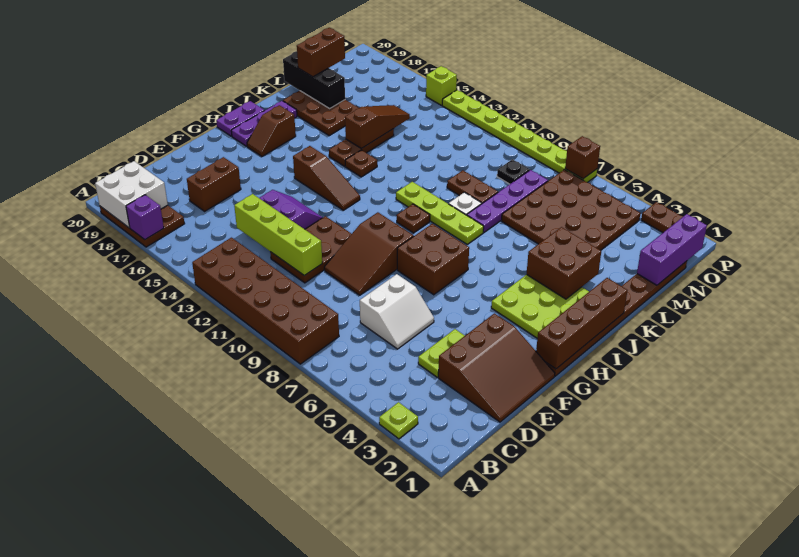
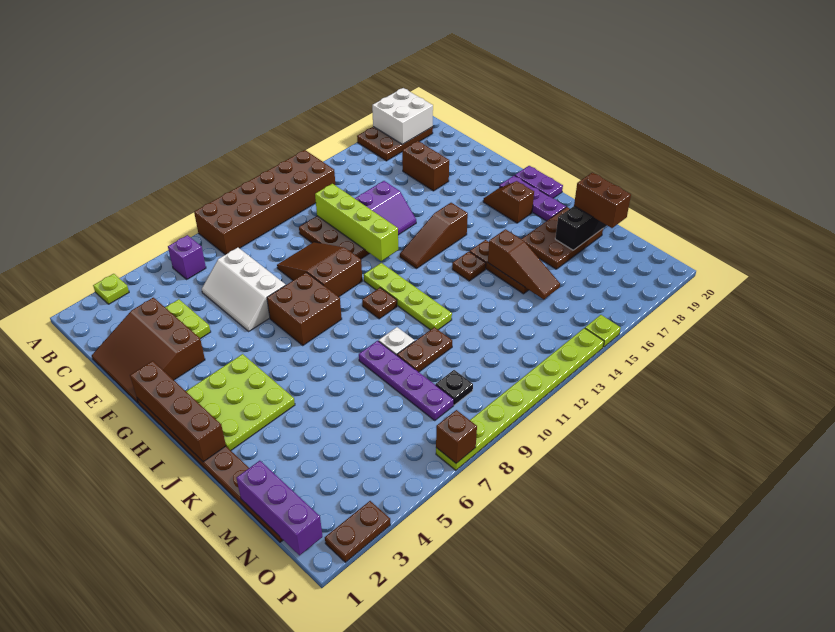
purple brick A17 level 2 -> purple brick B6 level 1
white slope D6:E7 level 1 top 7 -> white slope D6:F7 level 1 top 7
lime brick D11:D14 level 2 -> lime brick D12:G12 level 2
brown brick J3:K4 level 2 -> none
lime plate J8:J11 level 1 -> lime plate H11:K11 level 1
brown plate L4:O7 level 1 -> none
lime brick P15 level 1 -> lime plate P15 level 1

